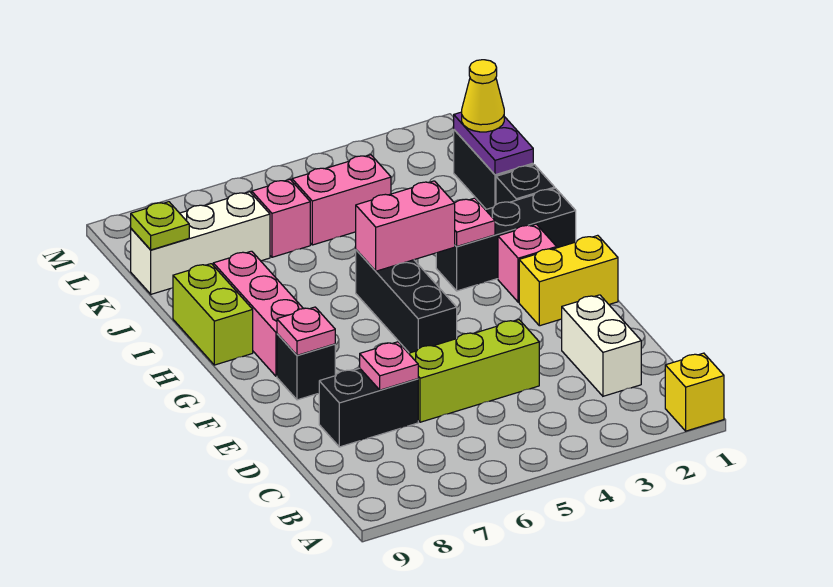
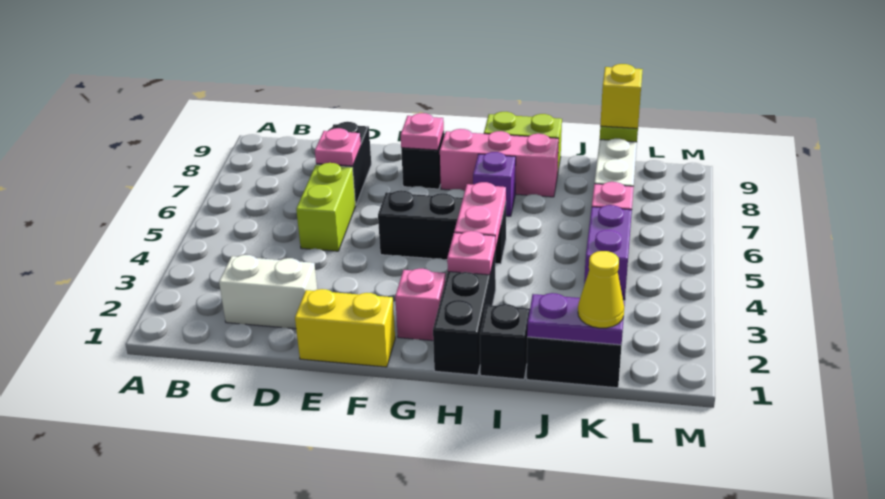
yellow brick A1 level 1 -> yellow brick K9 level 3
lime brick D4:D6 level 1 -> lime brick D5:D6 level 1
yellow brick F1:F2 level 1 -> yellow brick E1:F1 level 1
pink brick H4:H5 level 2 -> pink plate H4:H5 level 2
none -> purple brick H7 level 1
pink brick K4:K5 level 1 -> purple brick K4:K5 level 1

